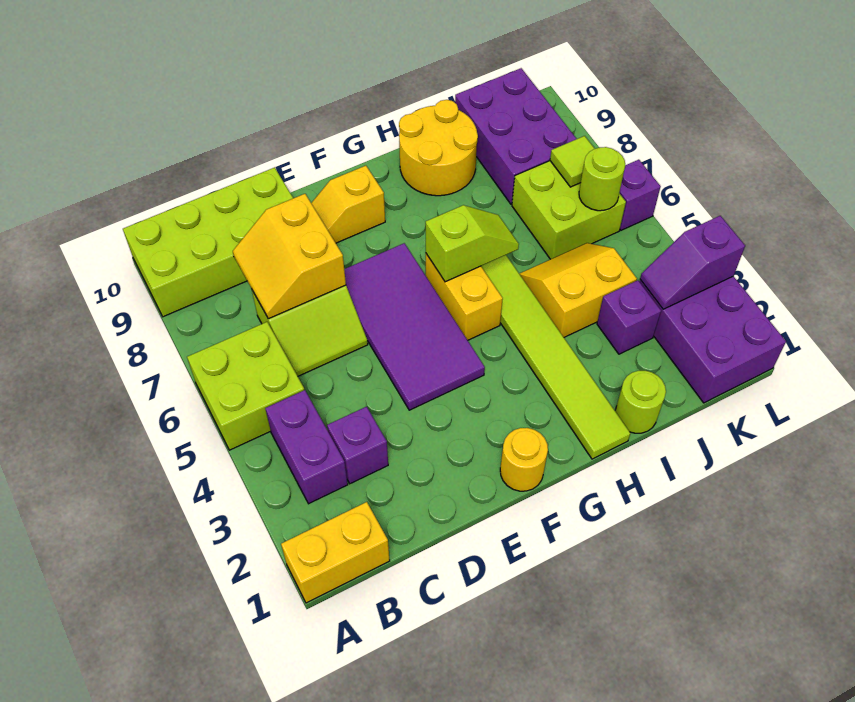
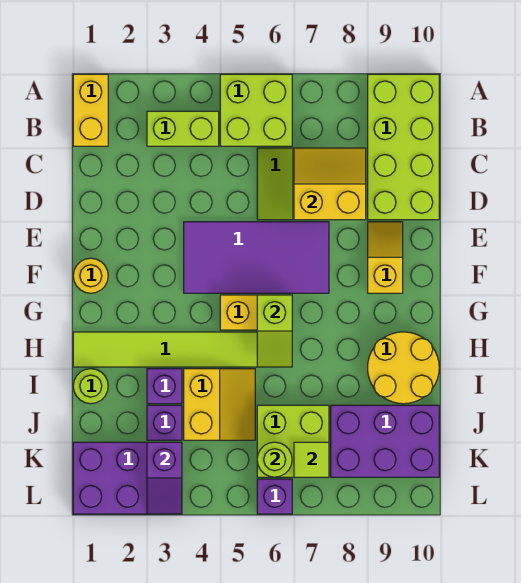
purple brick B3:B4 level 1 -> lime brick B3:B4 level 1
purple brick C3 level 1 -> purple brick I3 level 1
purple slope K3:L3 level 2 top L -> purple slope K3:L3 level 2 top K

